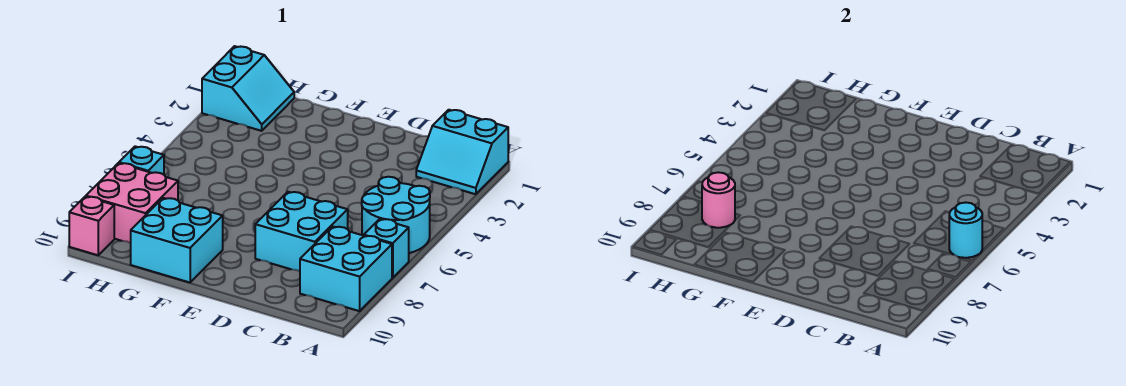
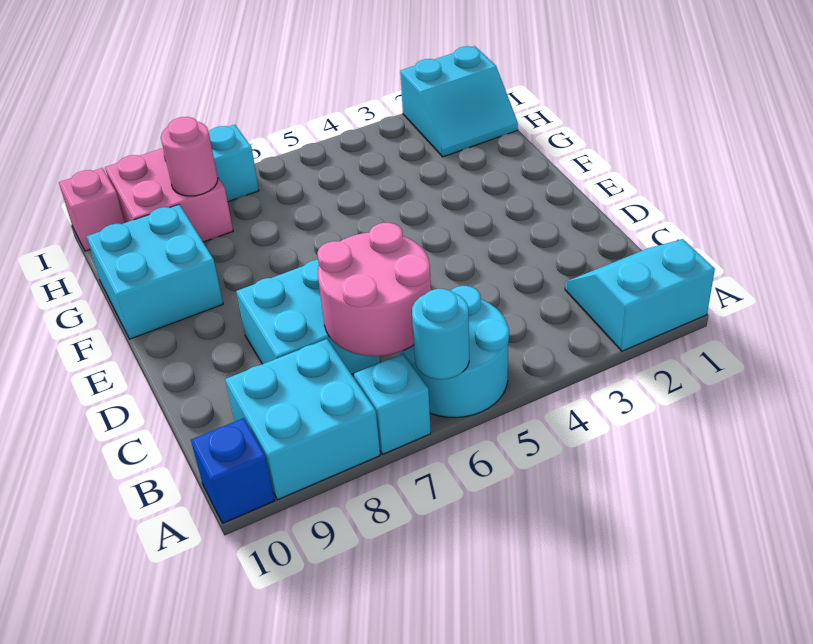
cyan slope A1:B2 level 1 top 1 -> cyan slope A1:B2 level 1 top A
none -> blue brick A10 level 1
none -> pink round brick B6:C7 level 2

